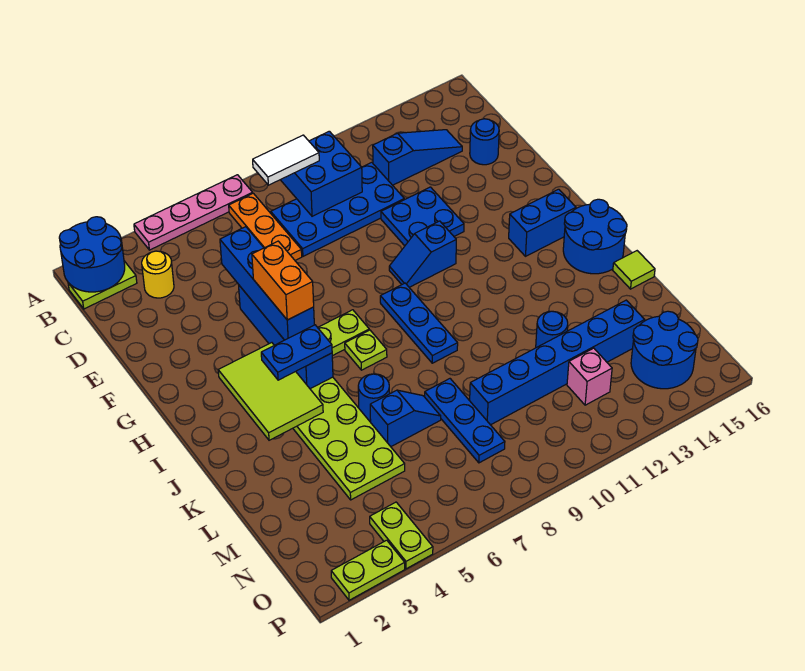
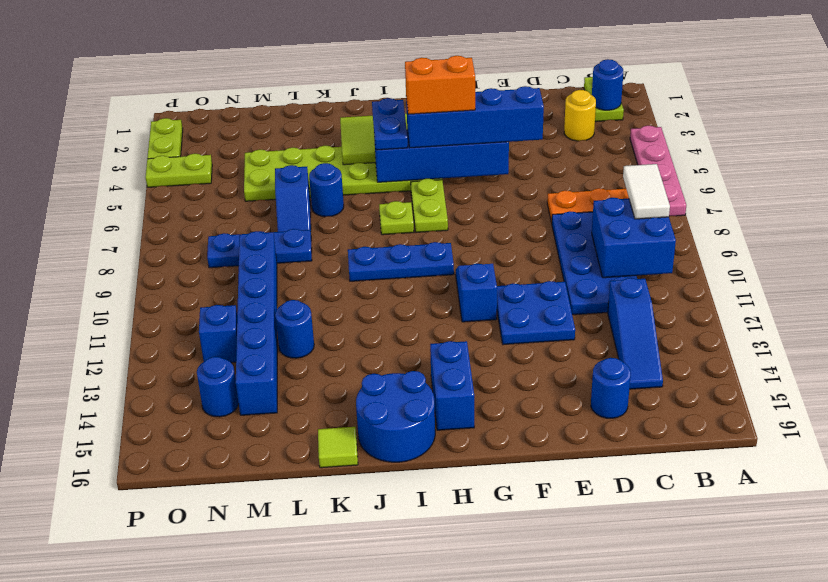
blue round brick A1:B2 level 2 -> blue round brick B2 level 2
pink brick N12 level 1 -> blue brick N12 level 1
blue round brick N14:O15 level 1 -> blue round brick N14 level 1

